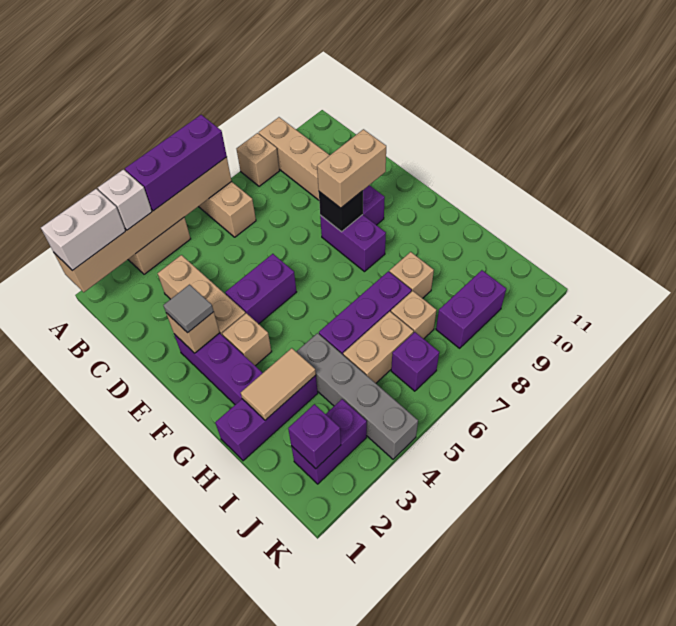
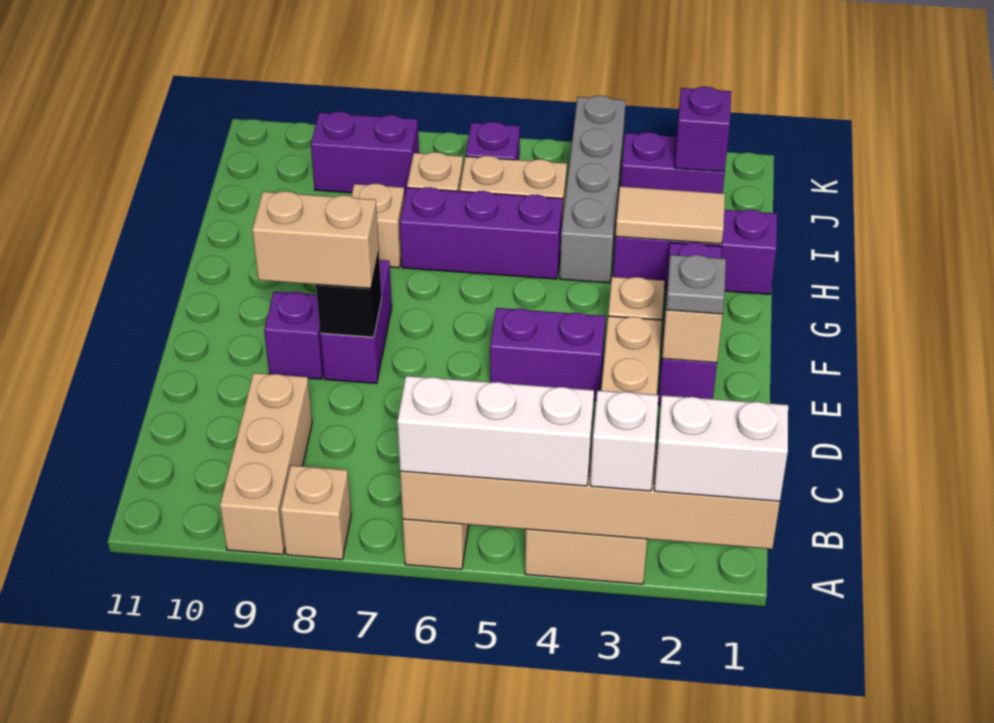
purple brick A4:A6 level 3 -> white brick A4:A6 level 3
grey tile E2 level 3 -> grey plate E2 level 3

